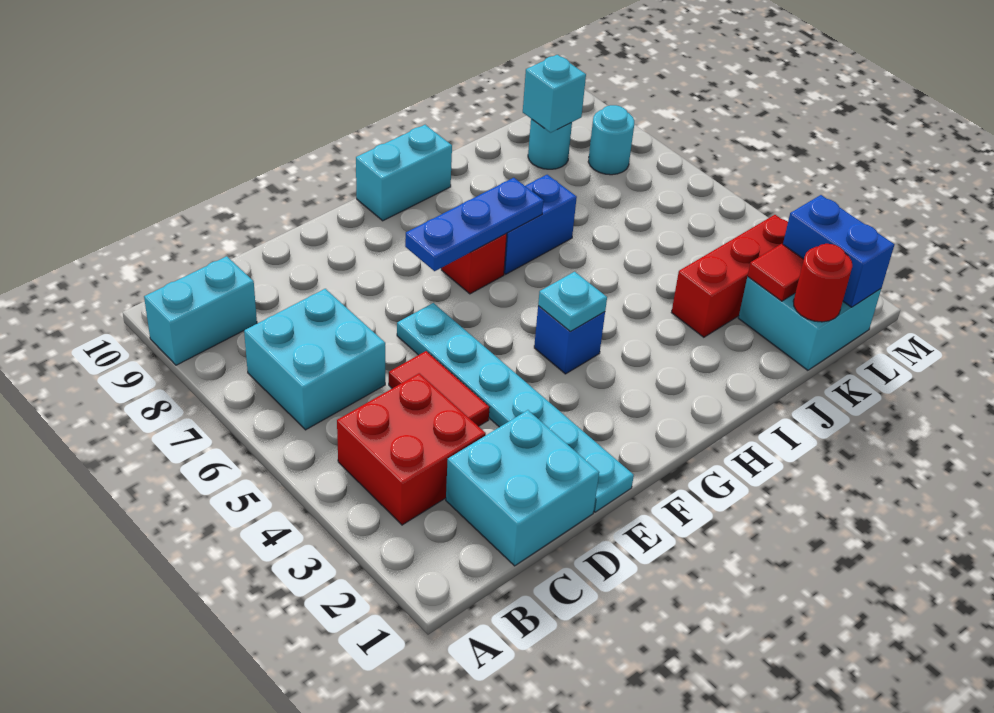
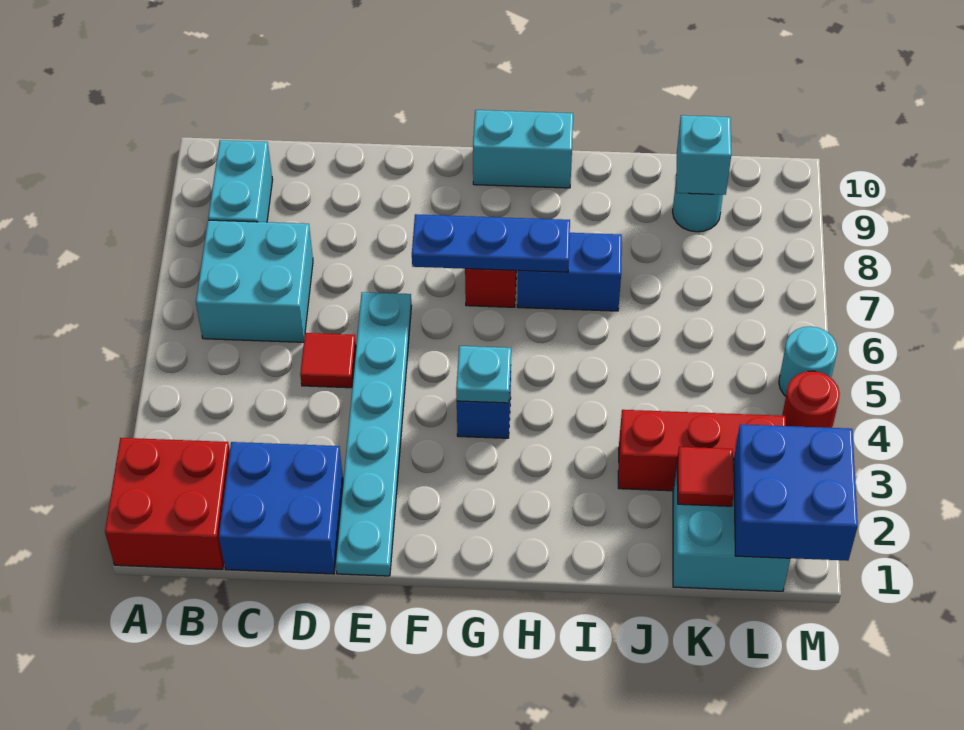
cyan brick A9:B9 level 1 -> cyan brick B8:B9 level 1
red brick B3:C4 level 1 -> red brick A1:B2 level 1
cyan brick C1:D2 level 1 -> blue brick C1:D2 level 1
red tile D4:D5 level 1 -> red tile D5 level 1
red round brick K1 level 2 -> red round brick M4 level 1
blue brick L1:L2 level 2 -> blue brick L1:M2 level 2
cyan round brick L8 level 1 -> cyan round brick M5 level 1

